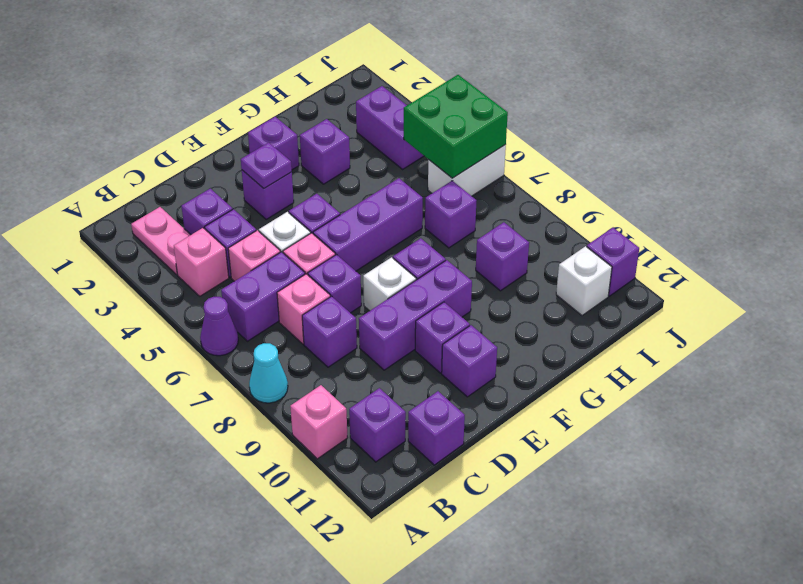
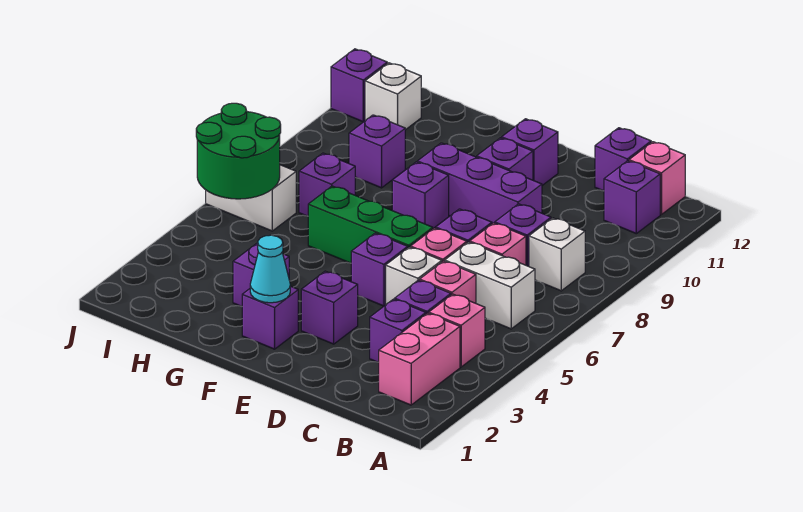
purple cone A6 level 1 -> none
cyan cone A8 level 1 -> cyan cone F2 level 2
pink brick A10 level 1 -> pink brick B12 level 1
pink plate B2:B3 level 1 -> pink brick B2:B3 level 1
purple brick B6:C6 level 1 -> white brick B6:C6 level 1
purple plate E3 level 2 -> none
purple brick E6:G6 level 1 -> green brick E6:G6 level 1
white brick E8 level 1 -> white brick B8 level 1
purple brick I3:I4 level 1 -> none
green brick I5:J6 level 2 -> green round brick I5:J6 level 2

